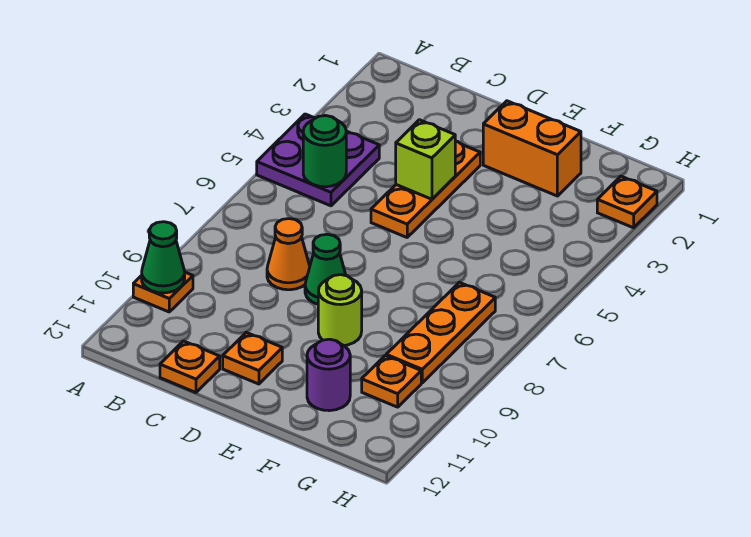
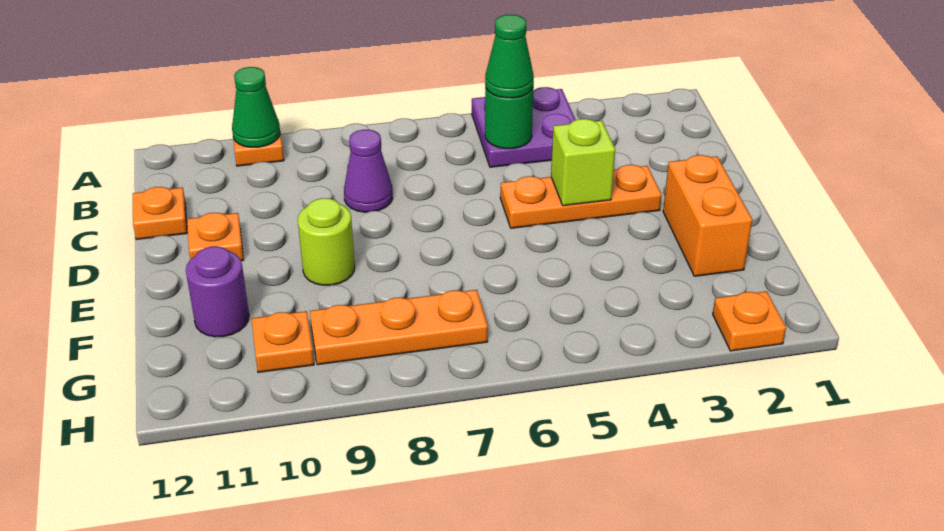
orange cone C8 level 1 -> purple cone C8 level 1
green cone D8 level 1 -> green cone B5 level 3

